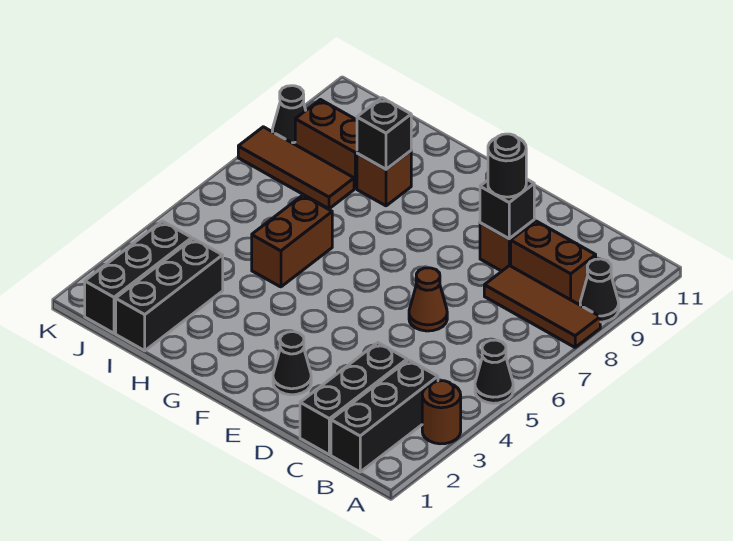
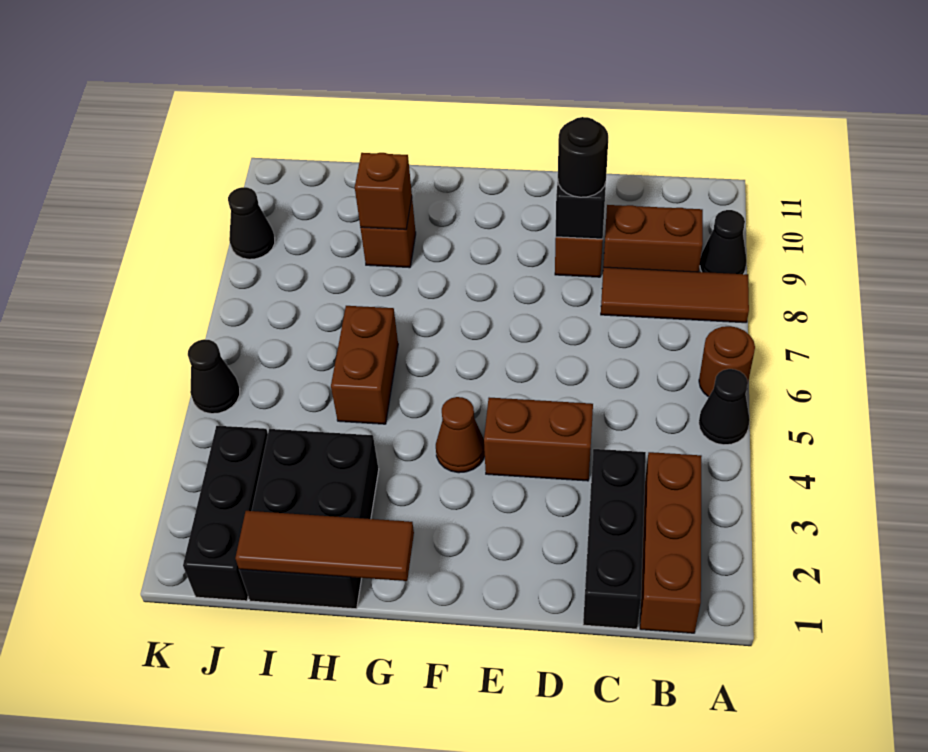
brown round brick A3 level 1 -> brown round brick A6 level 1
black brick B1:B3 level 1 -> brown brick B1:B3 level 1
brown cone D6 level 1 -> brown cone F4 level 1
black cone E2 level 1 -> black cone K5 level 1
black brick H9 level 2 -> brown brick H9 level 2
black brick I1:I3 level 1 -> black brick H1:I3 level 1
brown tile I8:K8 level 1 -> brown tile G1:I1 level 2
brown brick I9:J9 level 1 -> brown brick D4:E4 level 1

